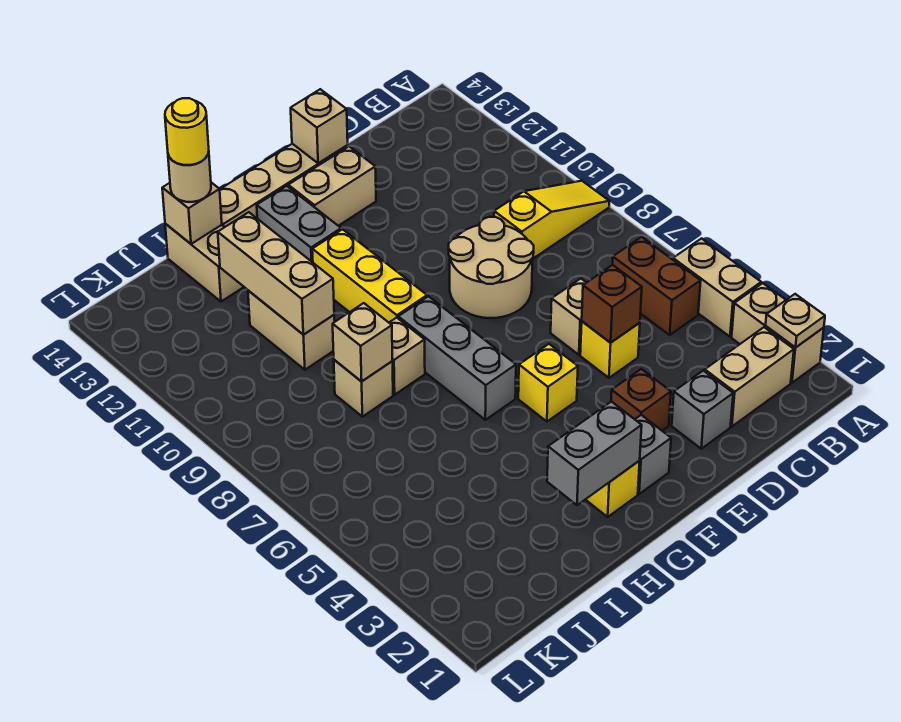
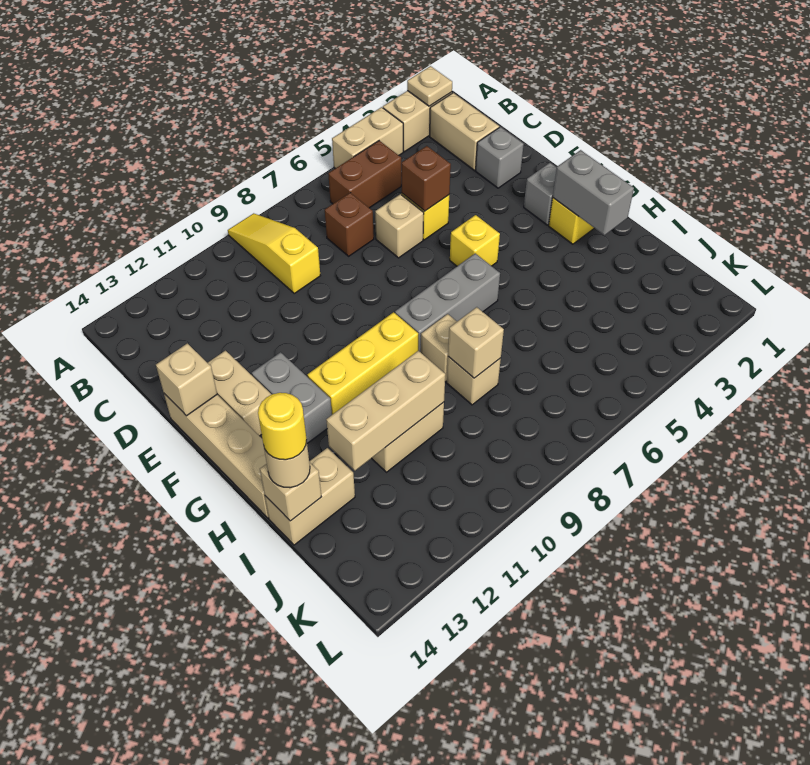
tan round brick D8:E9 level 1 -> none
brown brick E3 level 1 -> brown brick C7 level 1
grey brick G12:G13 level 1 -> grey brick F12:G12 level 1

